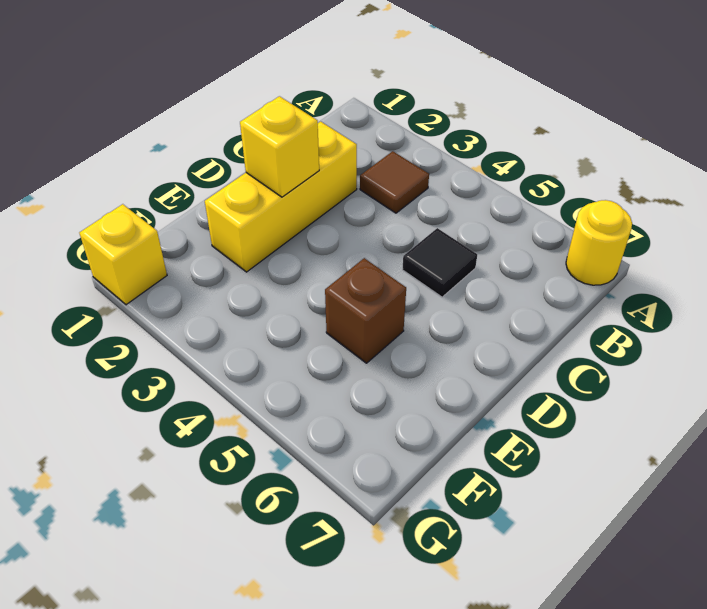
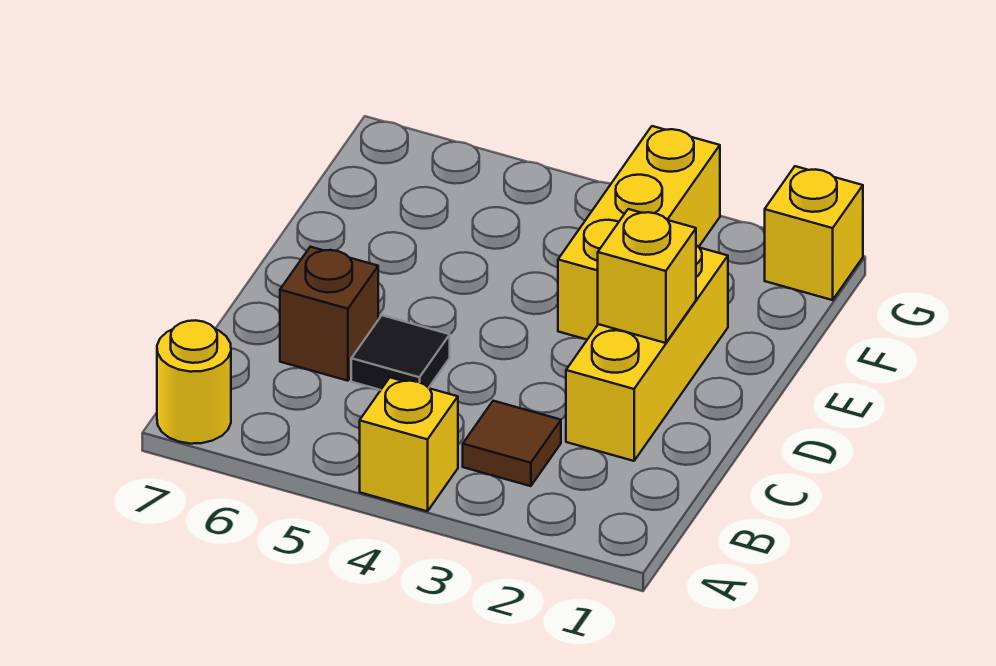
none -> yellow brick A4 level 1
none -> yellow brick E3:G3 level 1
brown brick E5 level 1 -> brown brick C6 level 1

